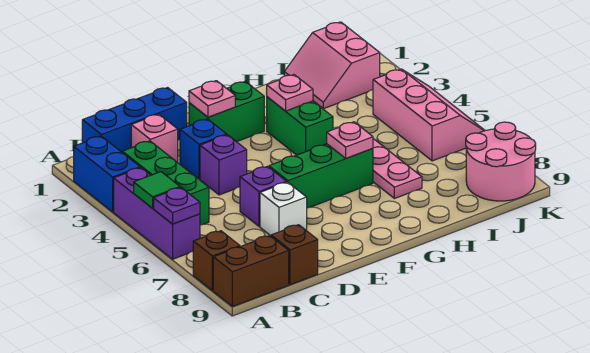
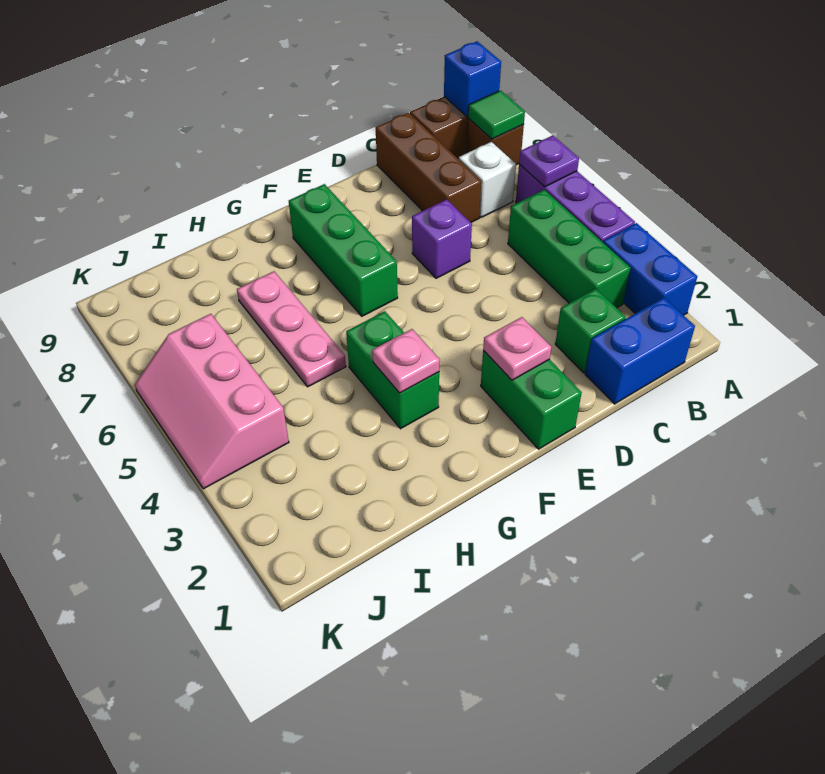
green tile A5 level 2 -> green tile A8 level 2
blue brick B1:D1 level 1 -> blue brick B1:C1 level 1
pink brick C2 level 1 -> green brick C2 level 1
brown brick C9 level 1 -> brown brick C7:C9 level 1
blue brick D3 level 1 -> blue brick A9 level 2
purple brick D4 level 1 -> none
white brick D7 level 1 -> white brick B7 level 1
green brick E2:F2 level 1 -> green brick E1:E2 level 1
green brick E6:G6 level 1 -> green brick F6:F8 level 1
pink plate G6 level 2 -> none
pink slope I1:J2 level 1 top J -> none
pink round brick J8:K9 level 1 -> none

